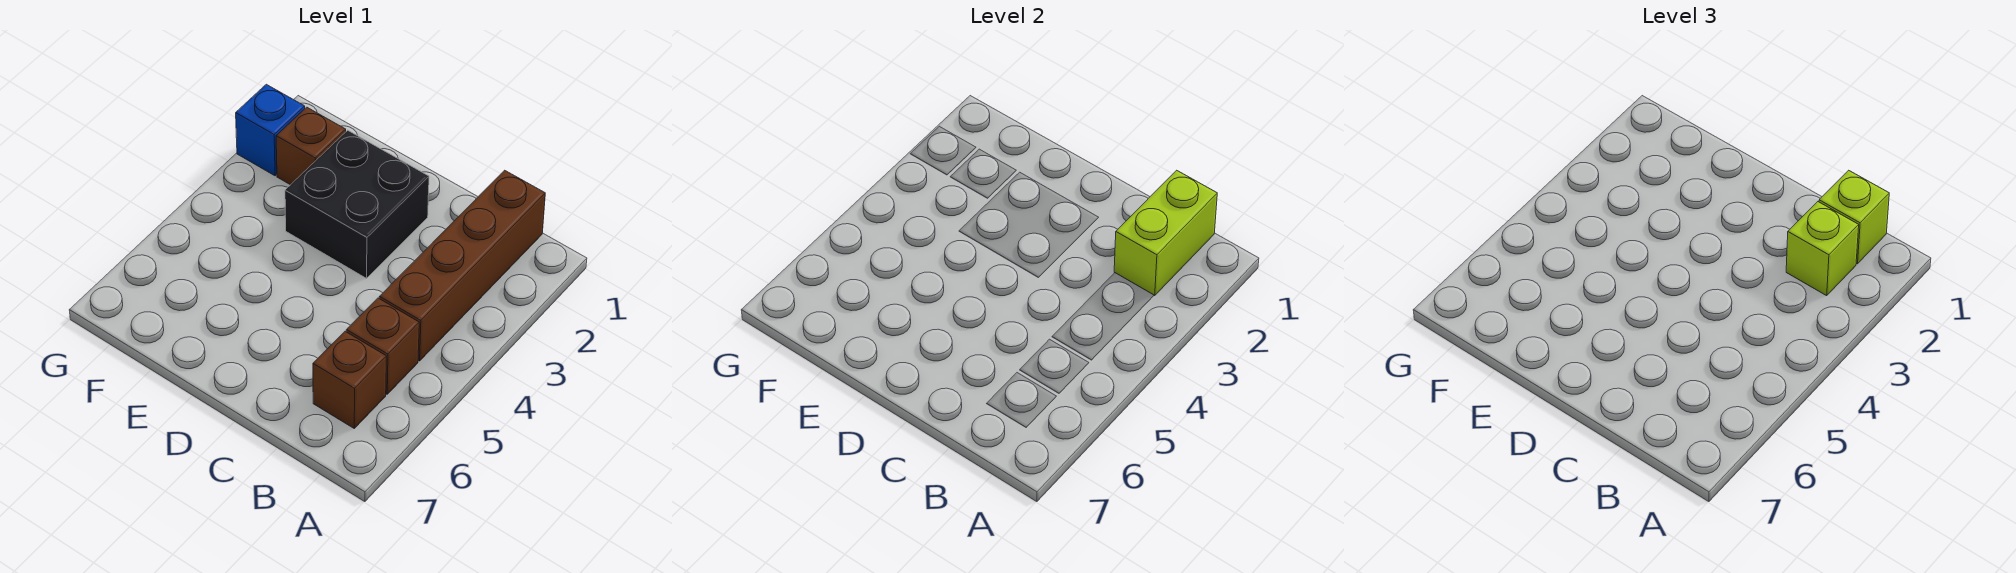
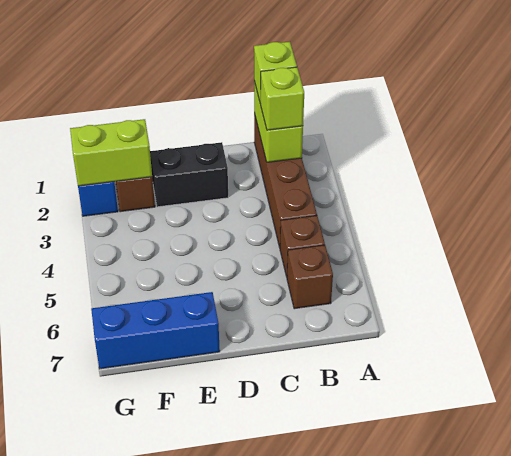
black brick D2:E3 level 1 -> black brick D2:E2 level 1
none -> blue brick E7:G7 level 1
none -> lime brick F2:G2 level 2

